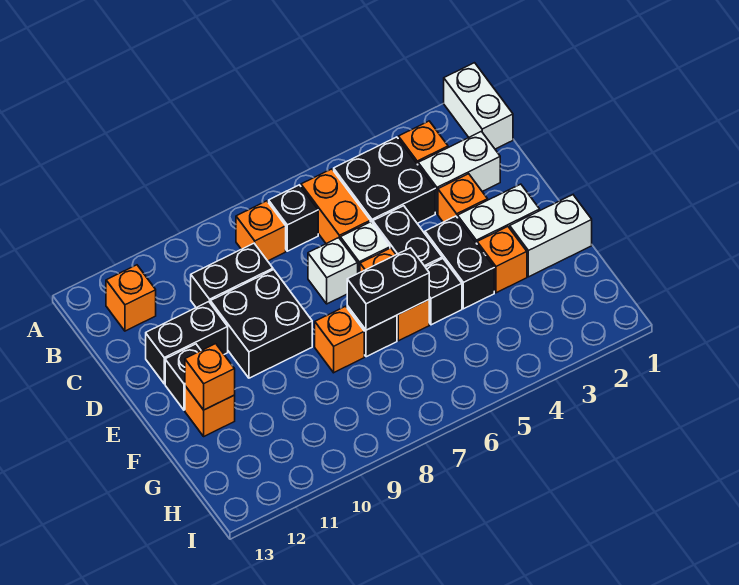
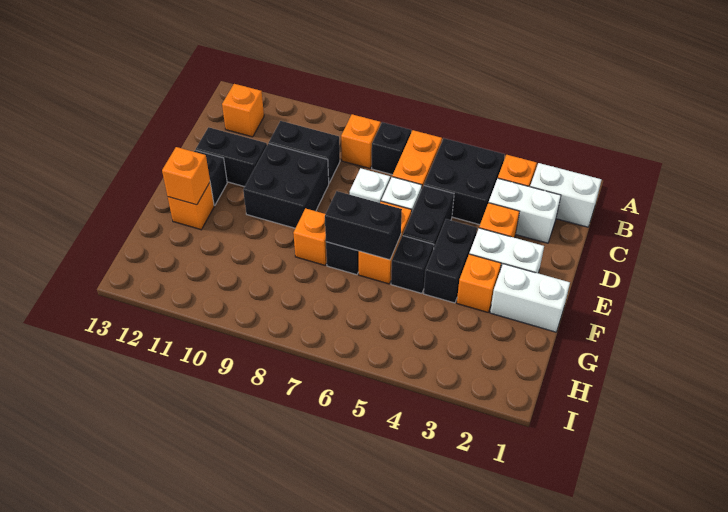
white brick A1:B1 level 1 -> white brick B1:B2 level 1

